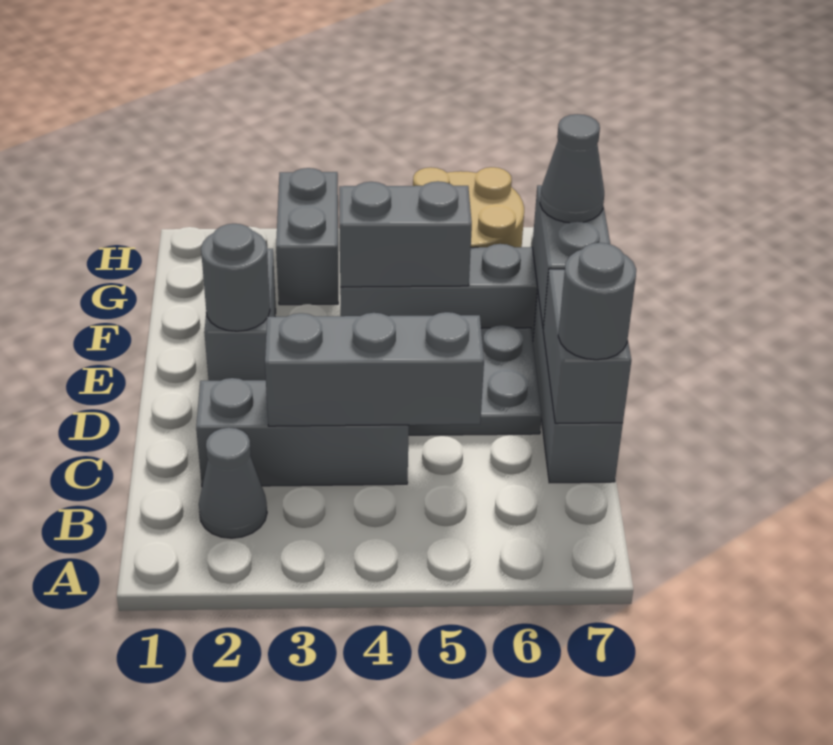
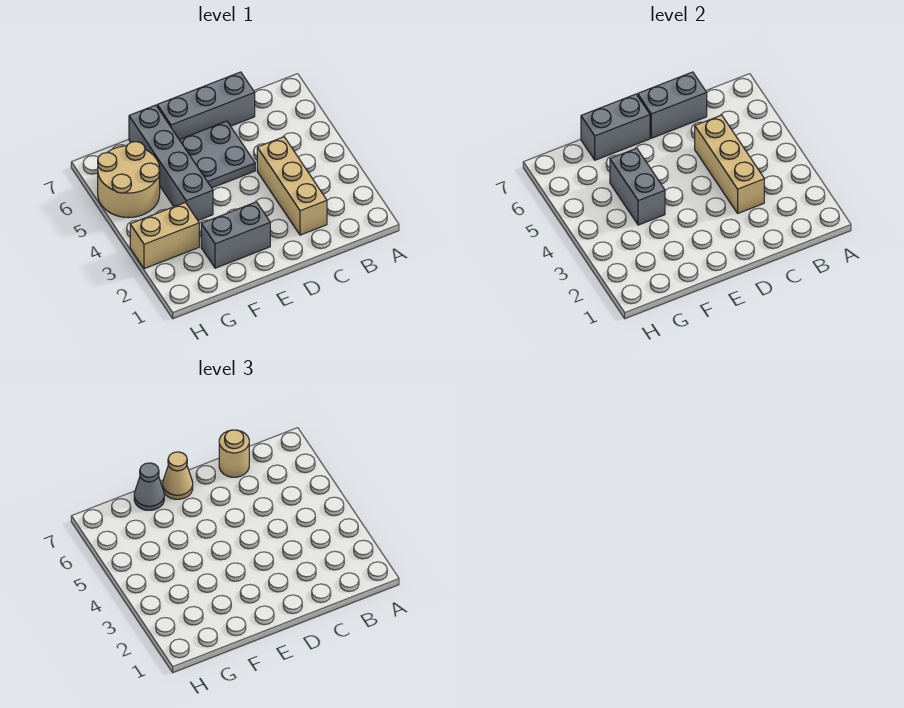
grey cone B2 level 1 -> none
grey brick C2:C4 level 1 -> tan brick C2:C4 level 1
grey brick C3:C5 level 2 -> tan brick C3:C5 level 2
grey round brick C7 level 3 -> tan round brick C7 level 3
grey round brick E2 level 2 -> none
none -> tan cone E7 level 3
grey brick G3:H3 level 1 -> tan brick G3:H3 level 1

